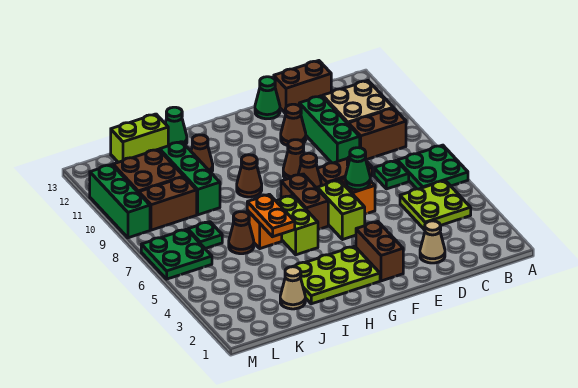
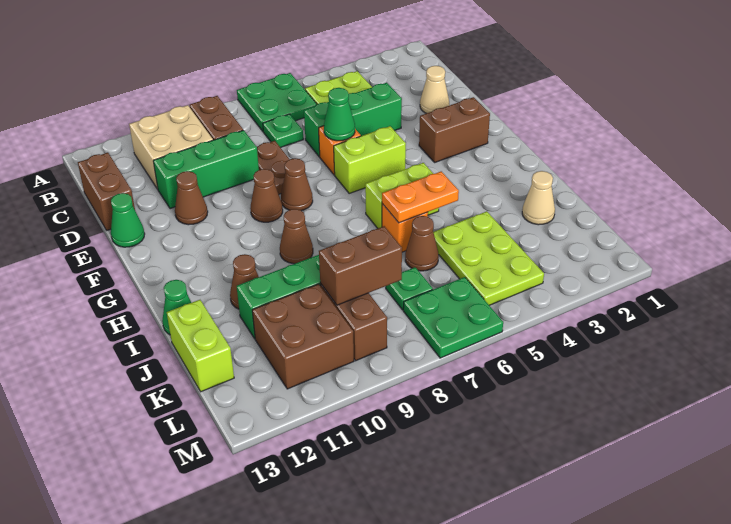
lime plate G2:I3 level 1 -> lime plate J4:L5 level 1
brown brick G6:G7 level 1 -> brown brick K8:K9 level 2
green brick M9:M11 level 1 -> green brick D4:D6 level 1

